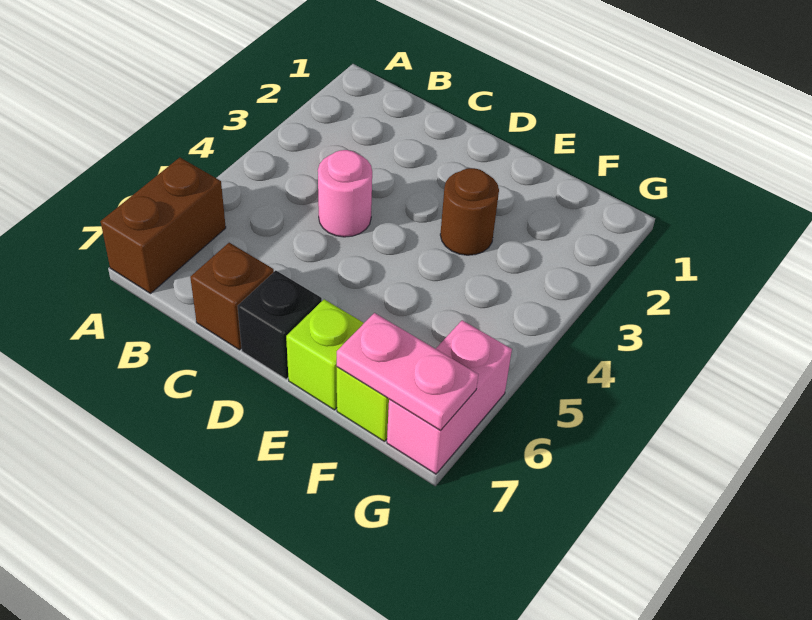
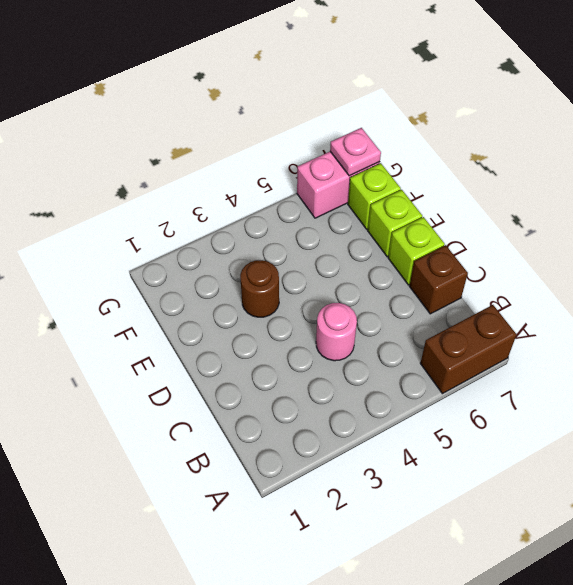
black brick D7 level 1 -> lime brick D7 level 1
pink plate F7:G7 level 2 -> pink plate G7 level 2

